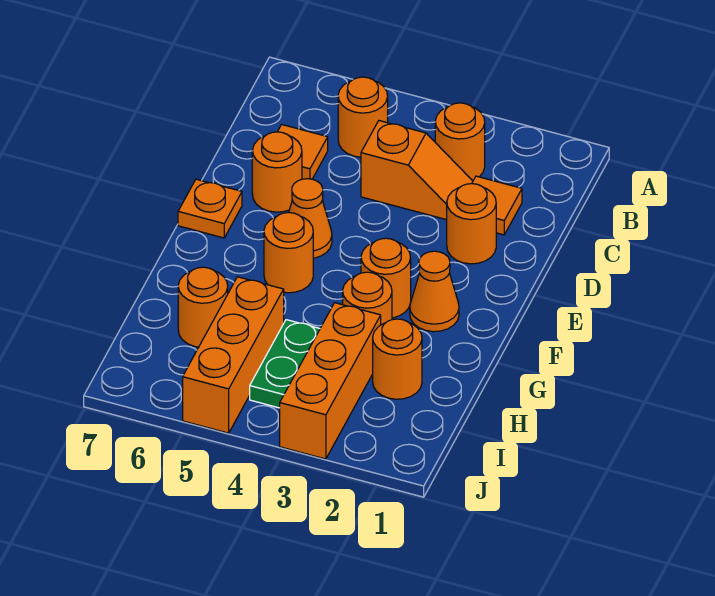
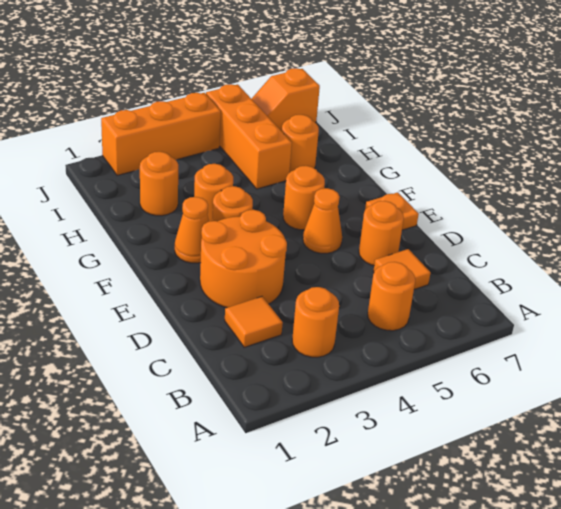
orange slope C3:C4 level 1 top 4 -> orange slope J6:J7 level 1 top 7
orange round brick D2 level 1 -> orange round brick D2:E3 level 1
orange brick H3:J3 level 1 -> orange brick J2:J4 level 1
green plate H4:I4 level 1 -> none

